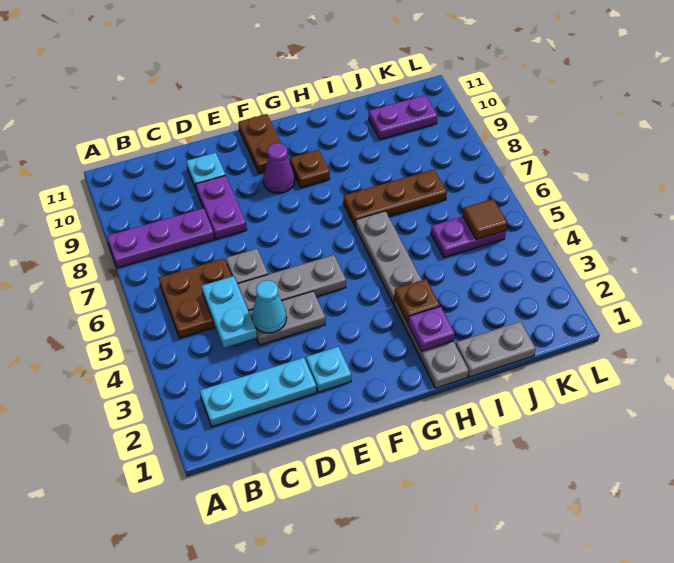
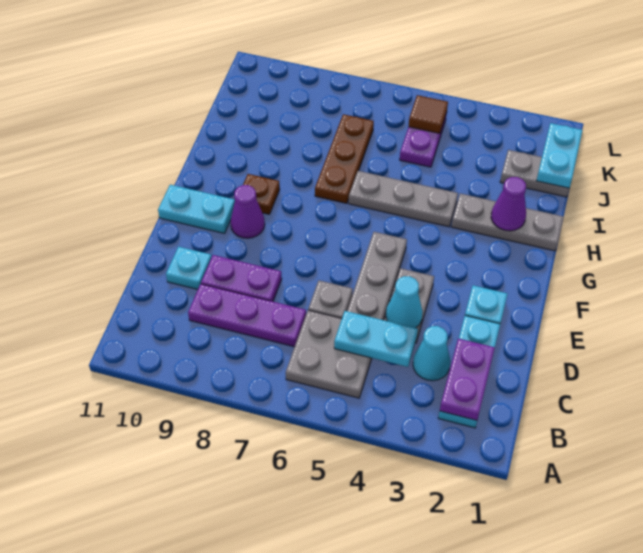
purple plate A8:C8 level 1 -> purple plate C7:C9 level 1
brown plate B5:C6 level 1 -> grey plate B5:C6 level 1
none -> cyan cone C3 level 1
brown plate F10:F11 level 1 -> cyan plate F10:F11 level 1
purple plate H2 level 2 -> purple cone H2 level 2
brown plate H3 level 2 -> none
grey plate I1:J1 level 1 -> grey plate J1:J2 level 1
none -> cyan plate J1:K1 level 2
purple plate J10:K10 level 1 -> purple plate B2:C2 level 2

